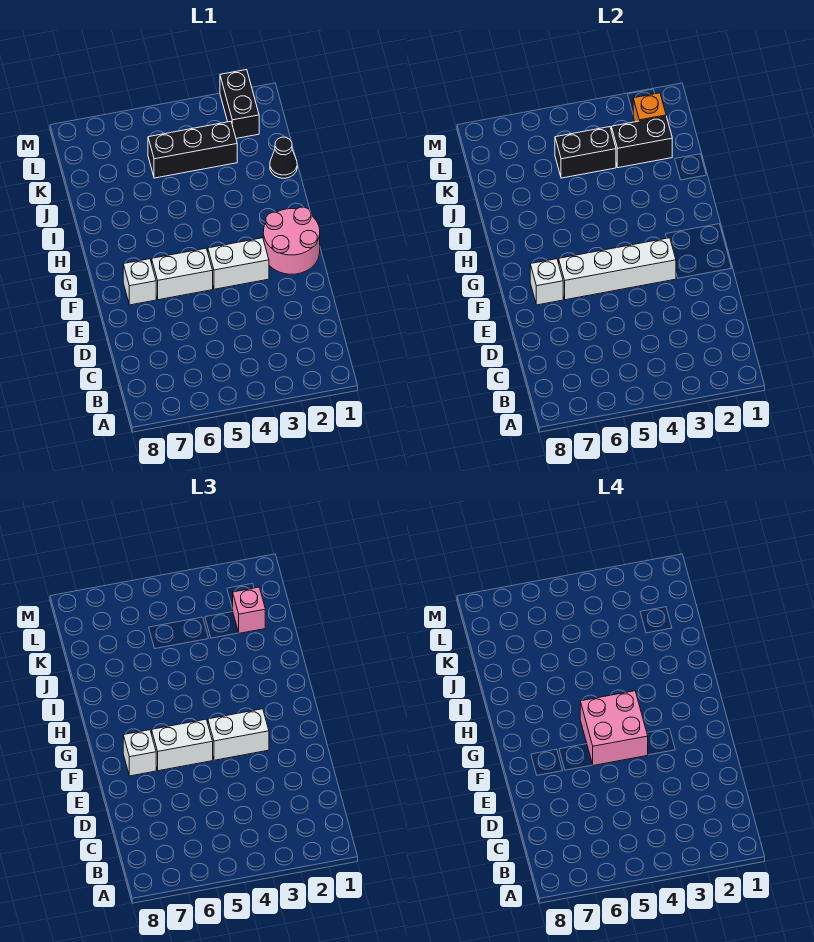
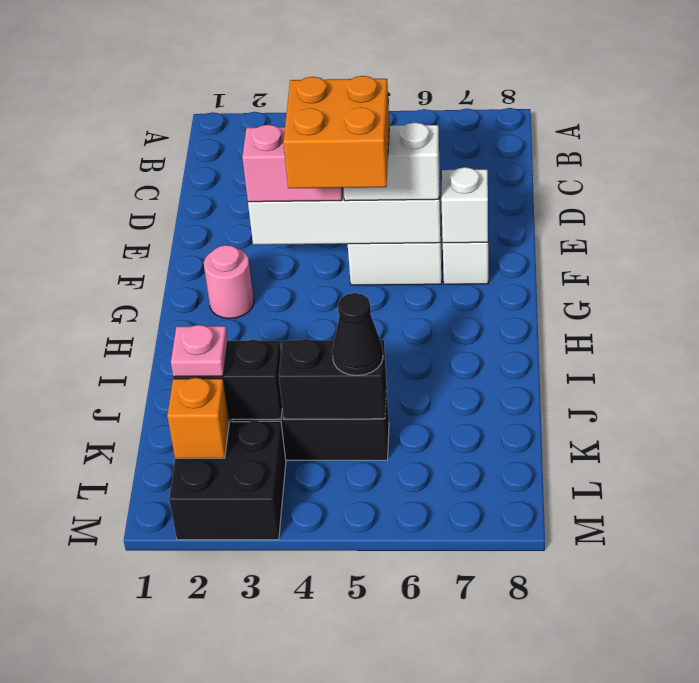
pink round brick F1:G2 level 1 -> pink round brick G2 level 1
white brick F3:F4 level 1 -> none
white brick F3:F4 level 3 -> pink brick F3:F4 level 3
pink brick F4:G5 level 4 -> orange brick F4:G5 level 4
white brick F7 level 3 -> none
black cone J1 level 1 -> black cone K5 level 3
pink brick K2 level 3 -> pink plate K2 level 3
black brick L2:M2 level 1 -> black brick L2:M3 level 1

